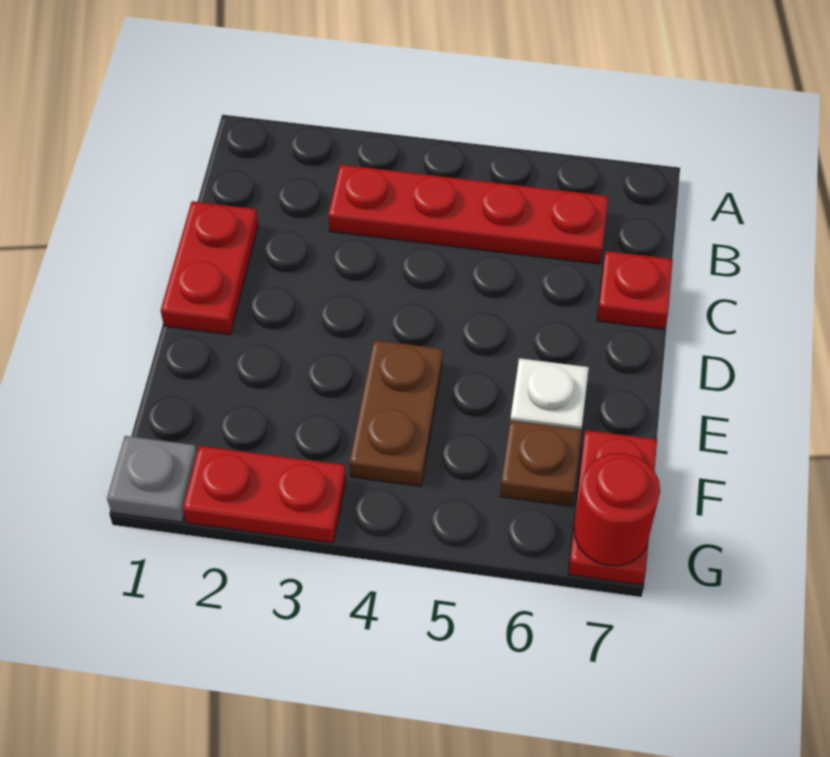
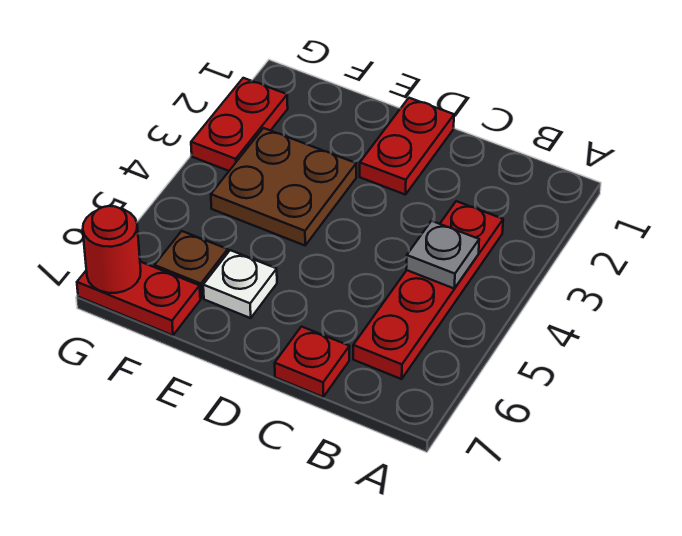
red plate C1:D1 level 1 -> red plate D1:D2 level 1
brown plate E4:F4 level 1 -> brown plate E3:F4 level 1
grey plate G1 level 1 -> grey plate B4 level 2

